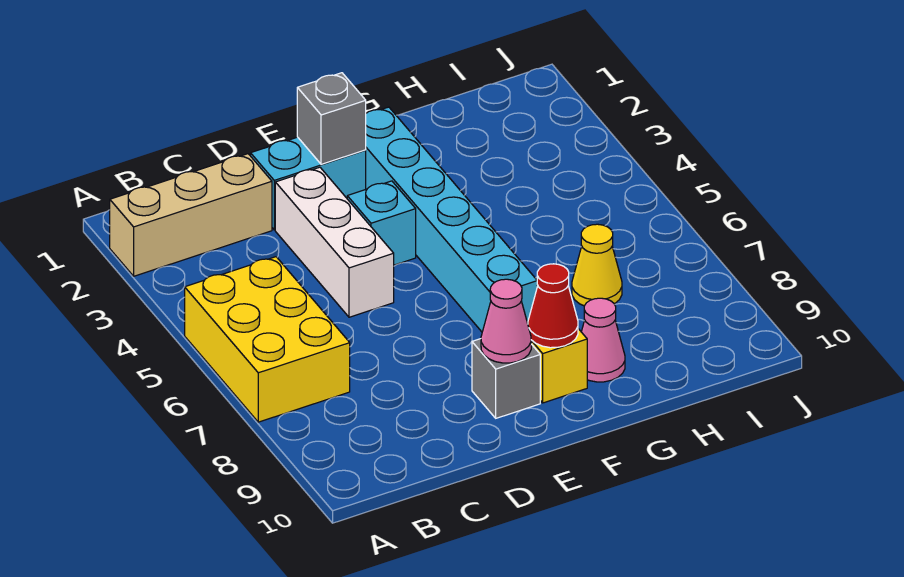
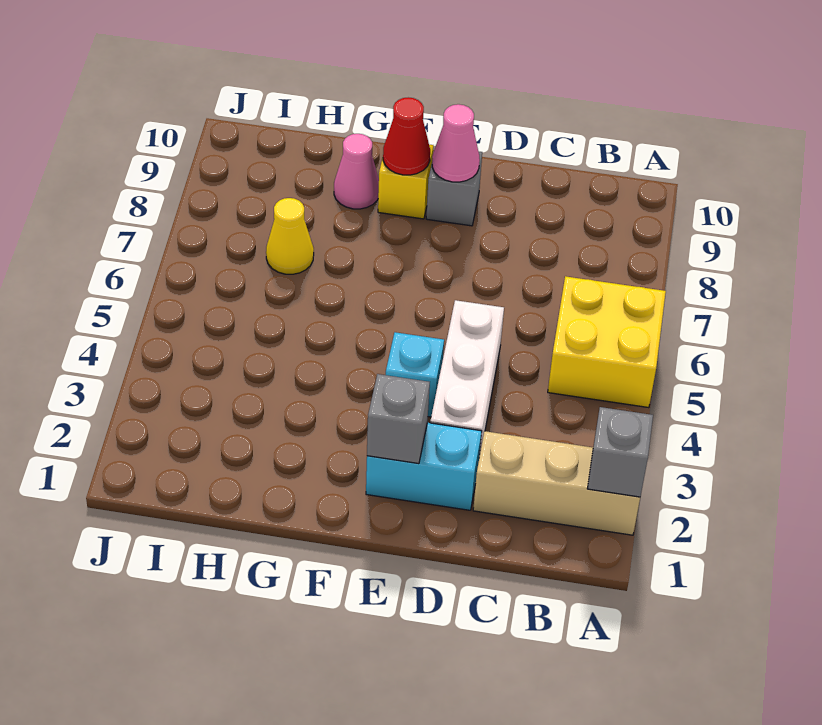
none -> grey brick A2 level 2
yellow brick A5:B7 level 1 -> yellow brick A5:B6 level 1
cyan brick F2:F7 level 1 -> none

